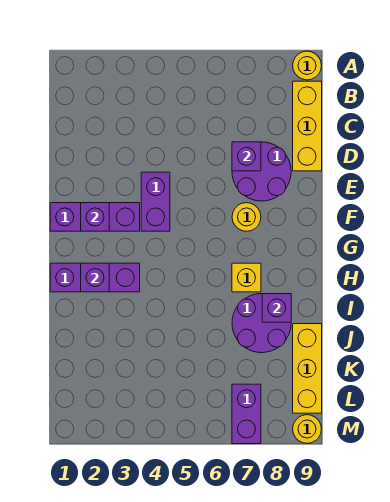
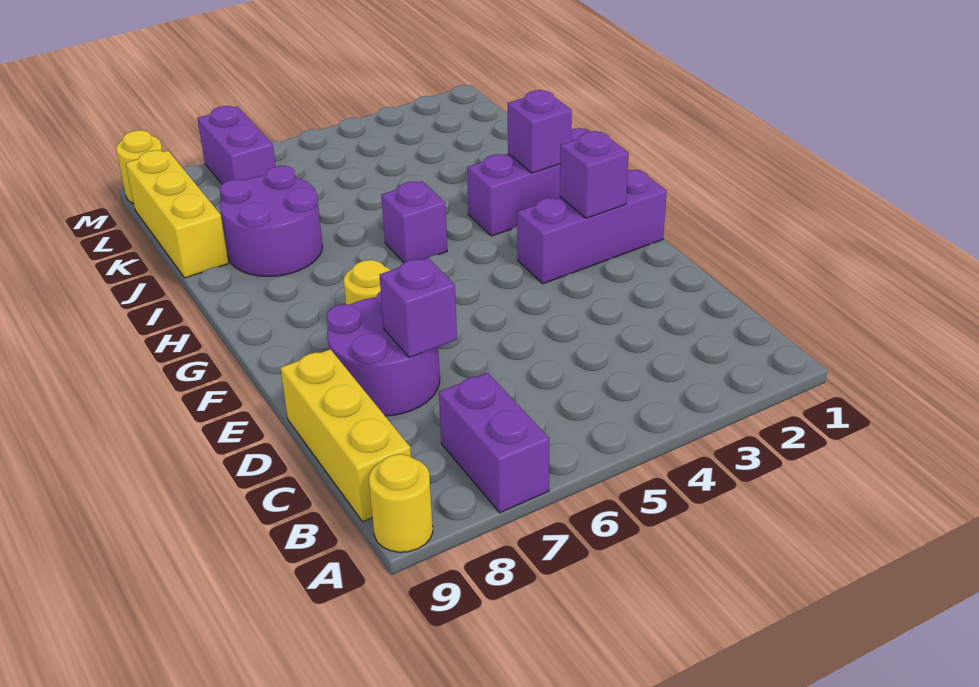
purple brick E4:F4 level 1 -> purple brick A7:B7 level 1
yellow brick H7 level 1 -> none
purple brick I8 level 2 -> purple brick H5 level 1

